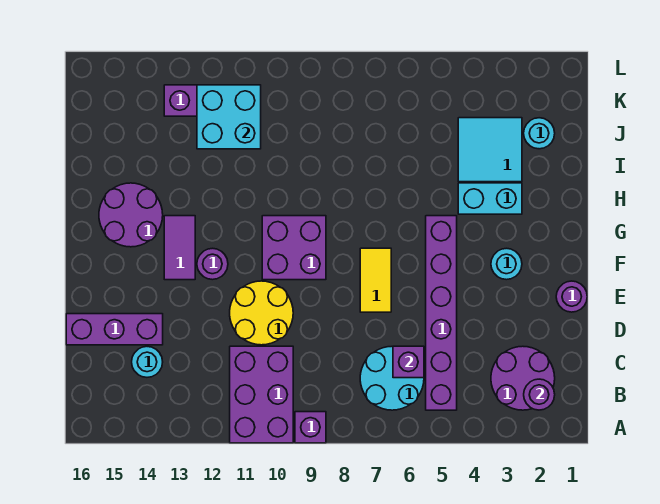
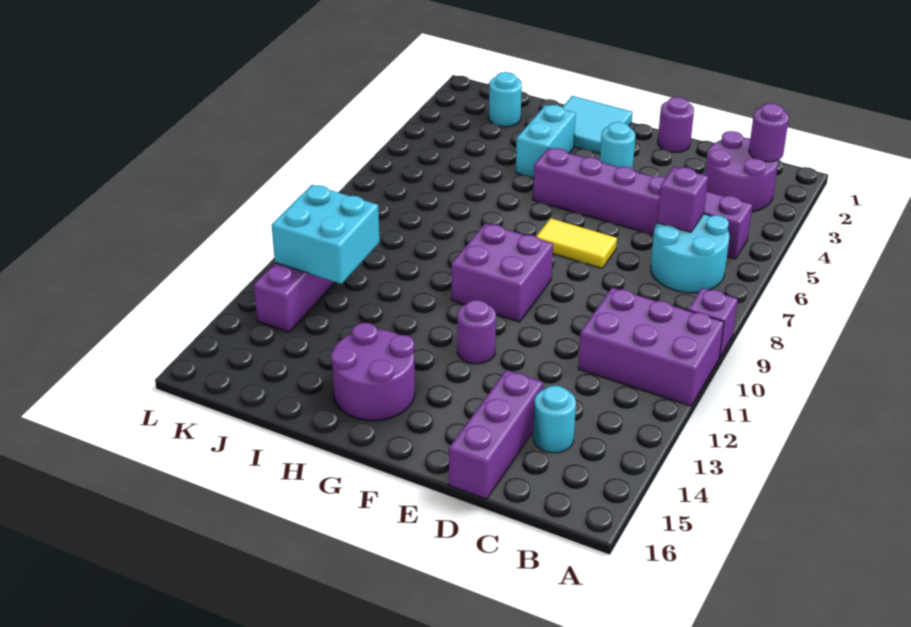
yellow round brick D10:E11 level 1 -> none
purple tile F13:G13 level 1 -> none
cyan tile I3:J4 level 1 -> cyan tile G1:H2 level 1

